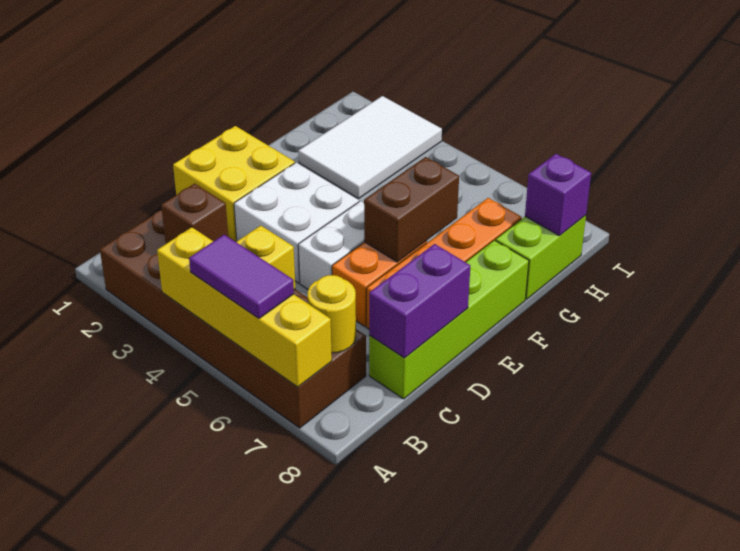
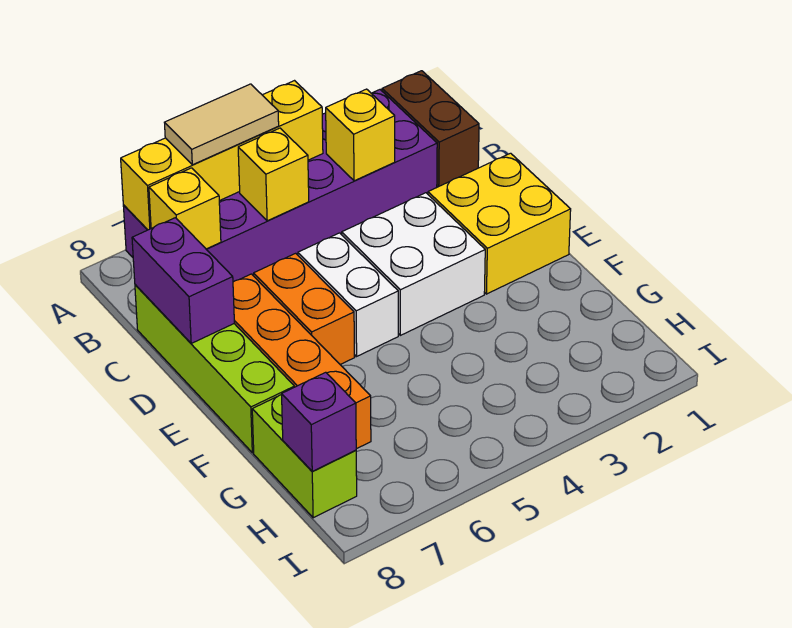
brown brick A2:B7 level 1 -> purple brick A2:B7 level 1
purple tile A5:A6 level 3 -> tan tile A5:A6 level 3
brown brick B3 level 2 -> yellow brick B3 level 2
yellow round brick B7 level 2 -> yellow brick B7 level 2
brown brick E6:F6 level 2 -> brown brick A1:B1 level 1
white tile G2:I3 level 1 -> none

